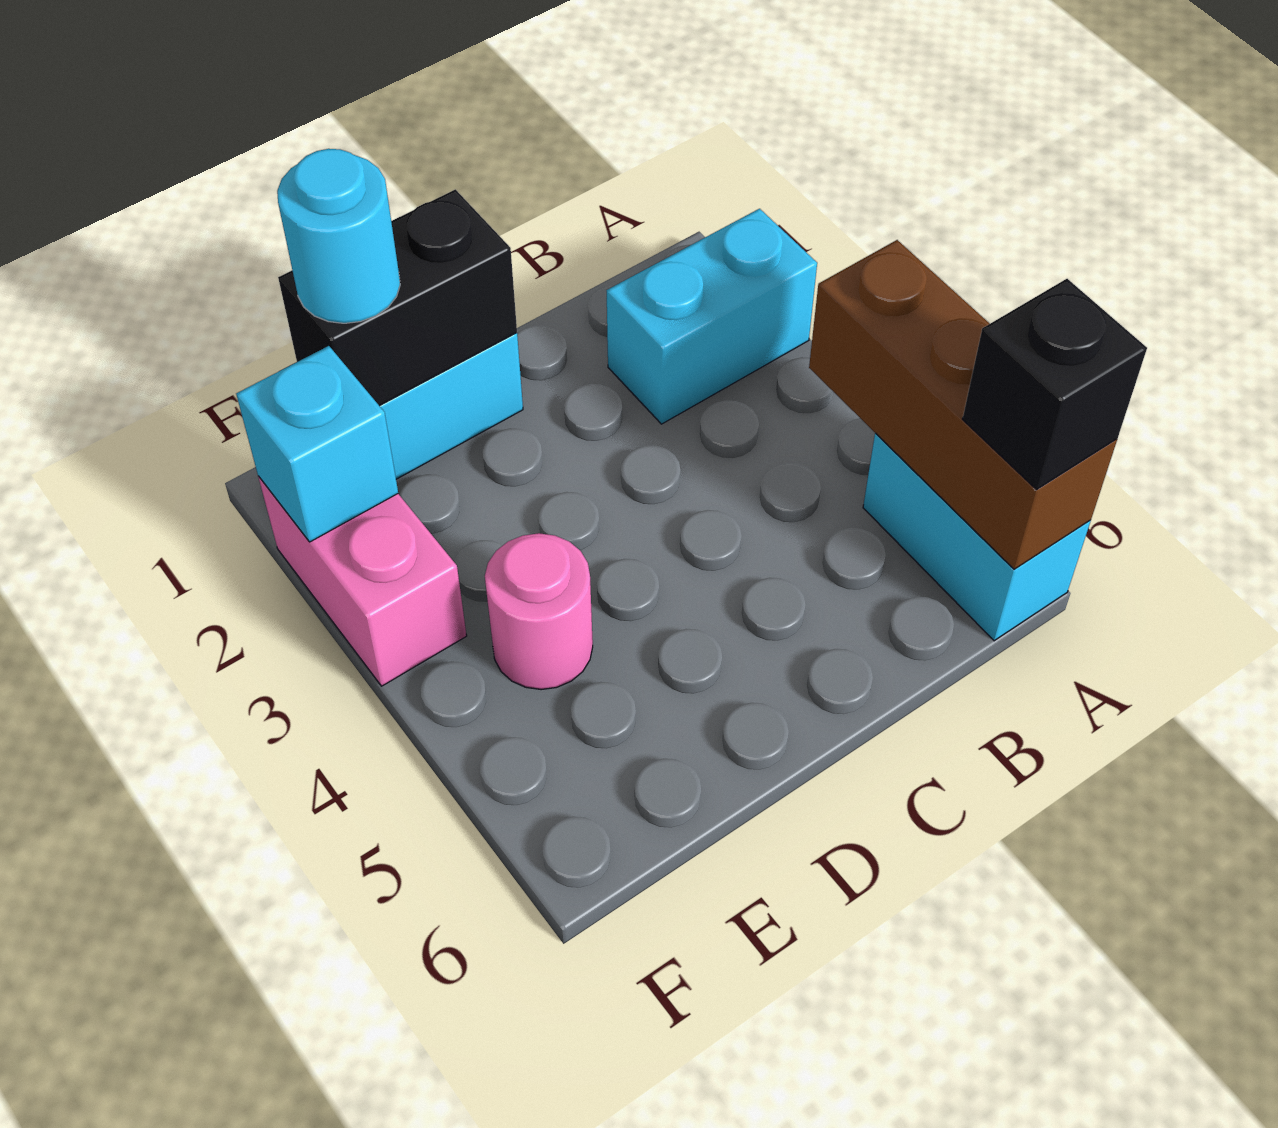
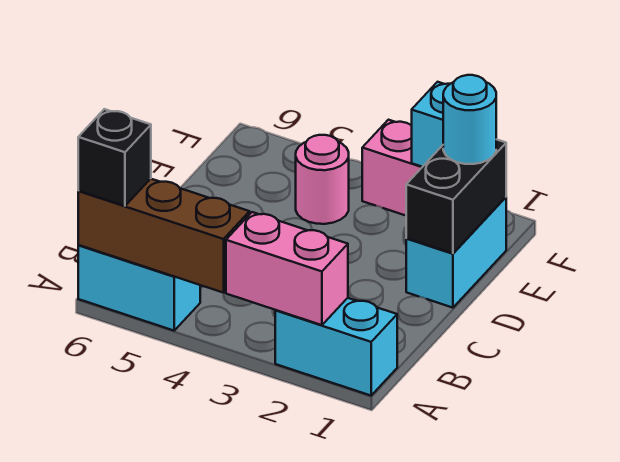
cyan brick A2:B2 level 1 -> cyan brick A1:A2 level 1
none -> pink brick A2:A3 level 2

